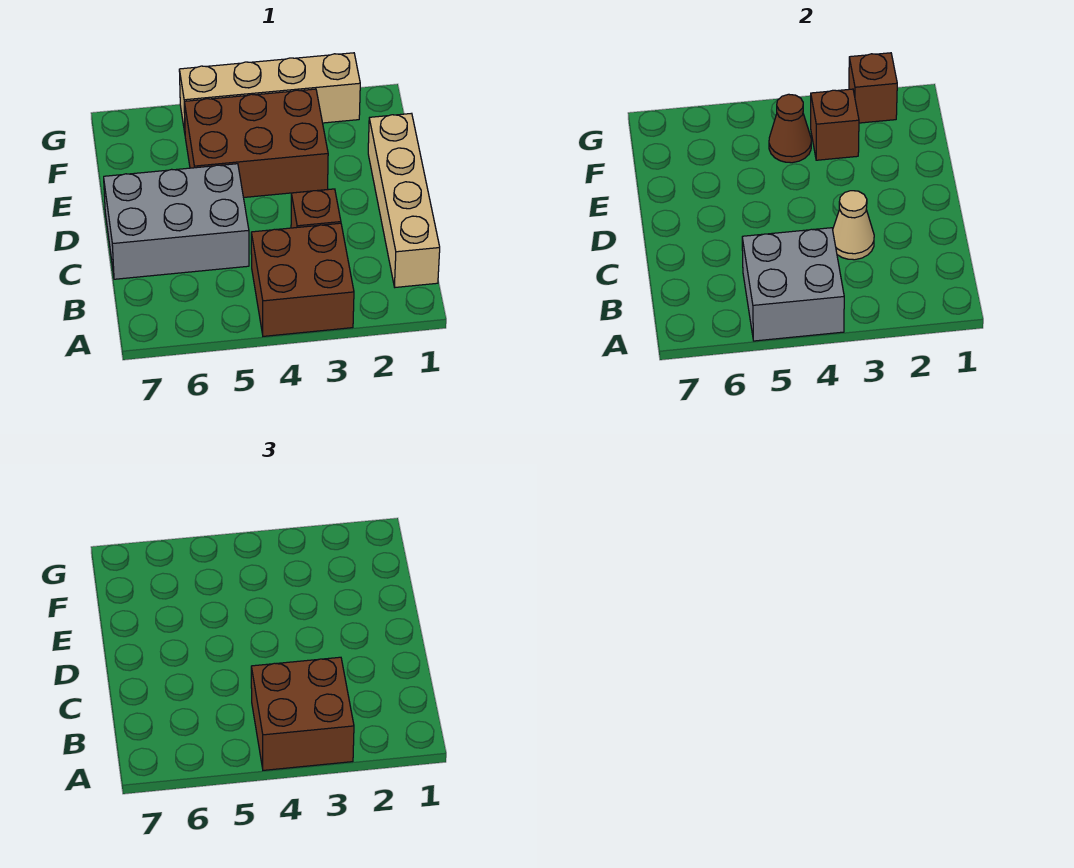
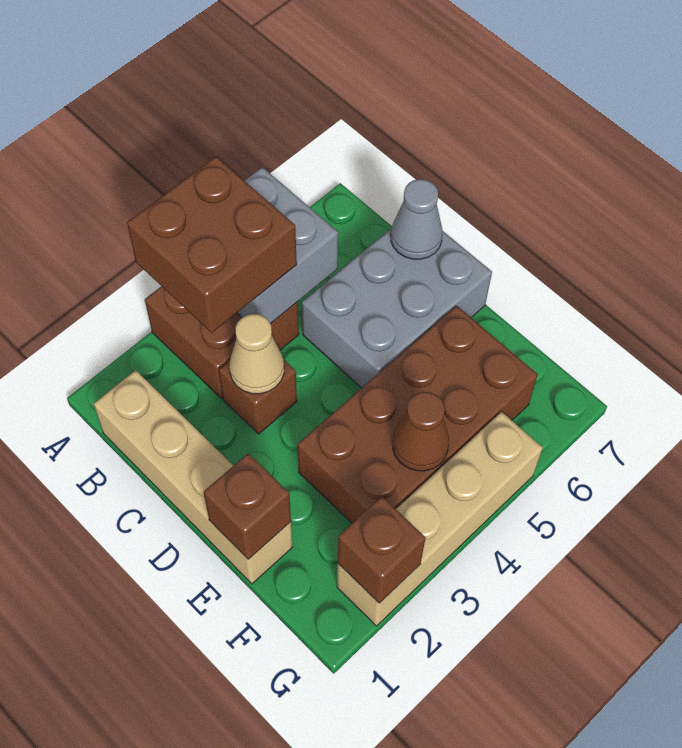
none -> grey cone C7 level 2
brown brick E3:F5 level 1 -> brown brick E3:F6 level 1
brown brick F3 level 2 -> brown brick E1 level 2

